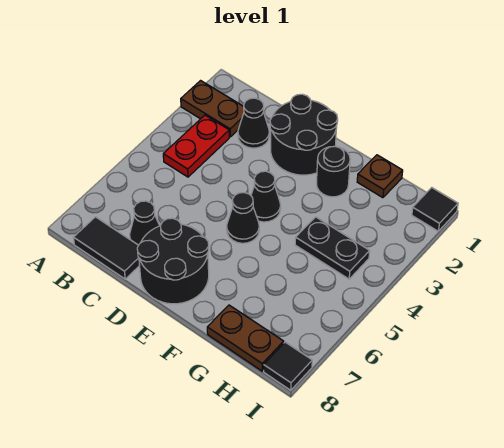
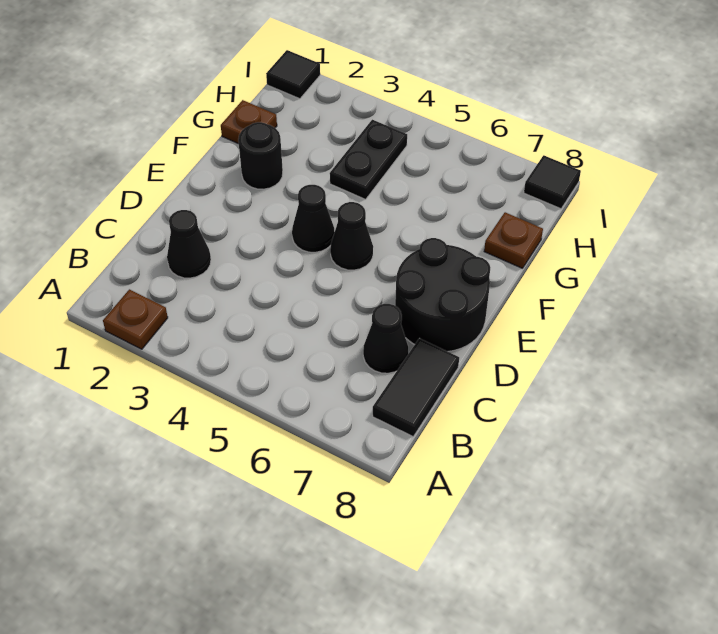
brown plate A2:B2 level 1 -> brown plate A2 level 1
red plate B3:B4 level 1 -> none
black round brick D1:E2 level 1 -> none
brown plate G8:H8 level 1 -> brown plate G8 level 1

